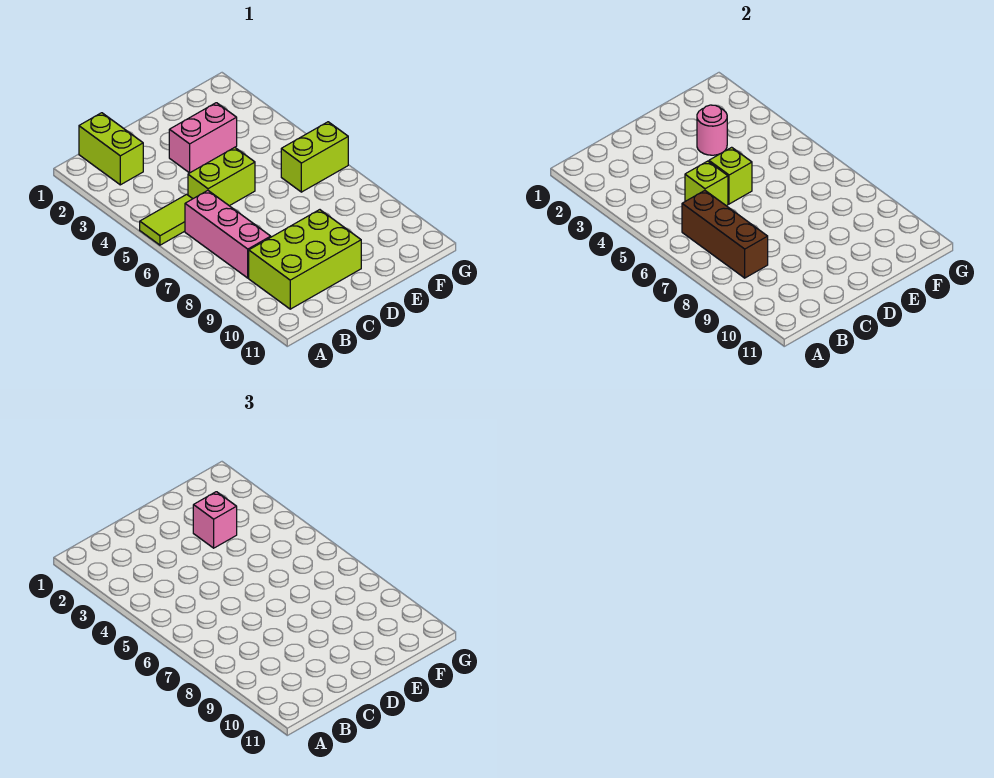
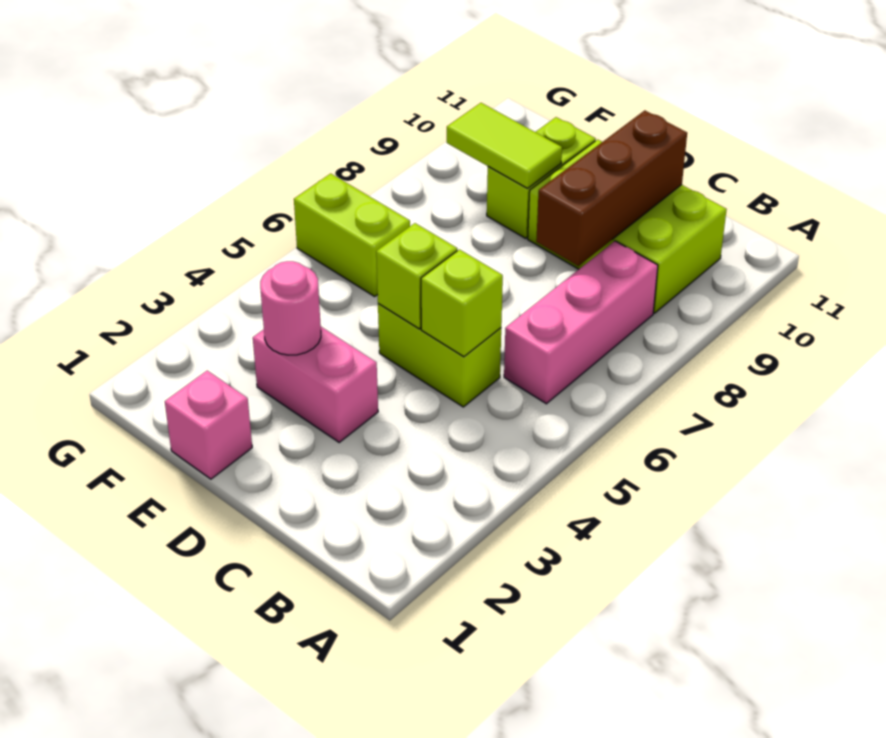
lime tile A5:B5 level 1 -> lime tile E9:F9 level 2
lime brick B1:B2 level 1 -> lime brick E9:E10 level 1
brown brick B6:B8 level 2 -> brown brick C8:C10 level 2
pink brick E3 level 3 -> pink brick E1 level 1

